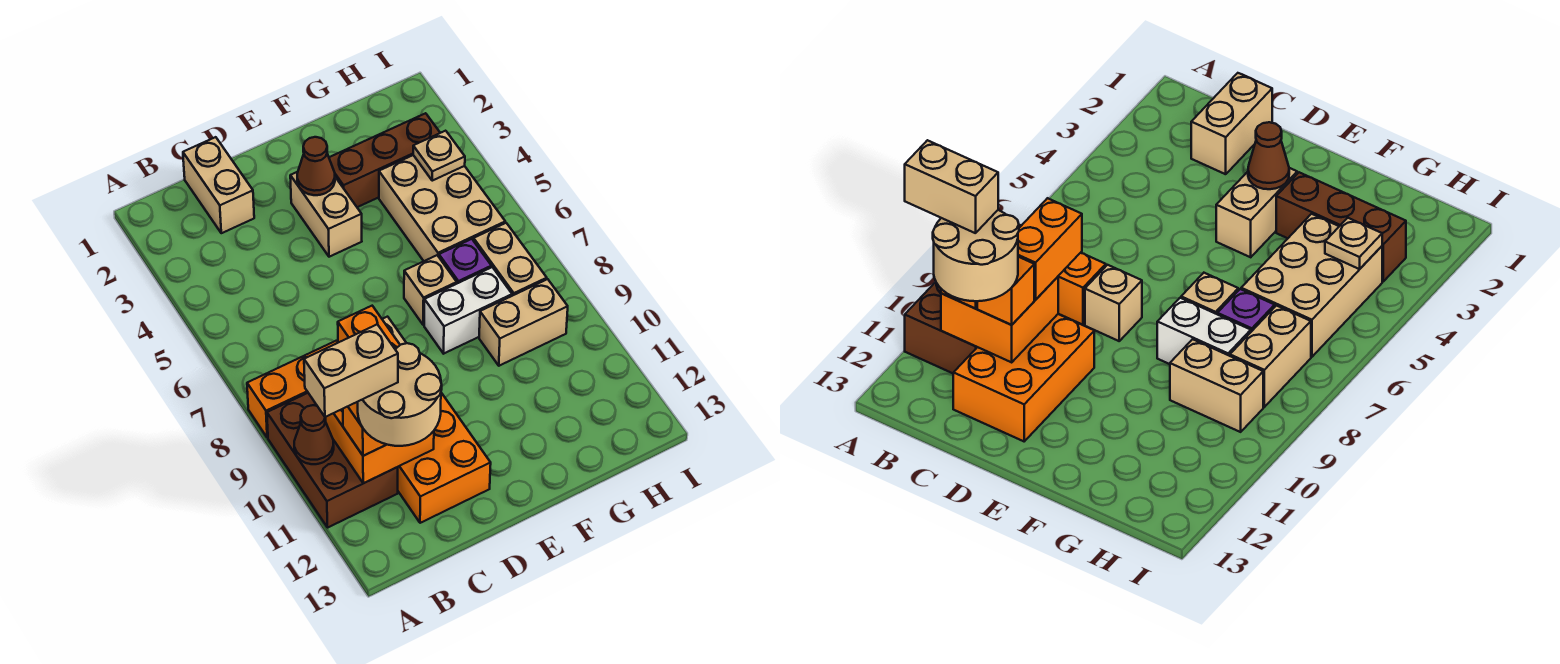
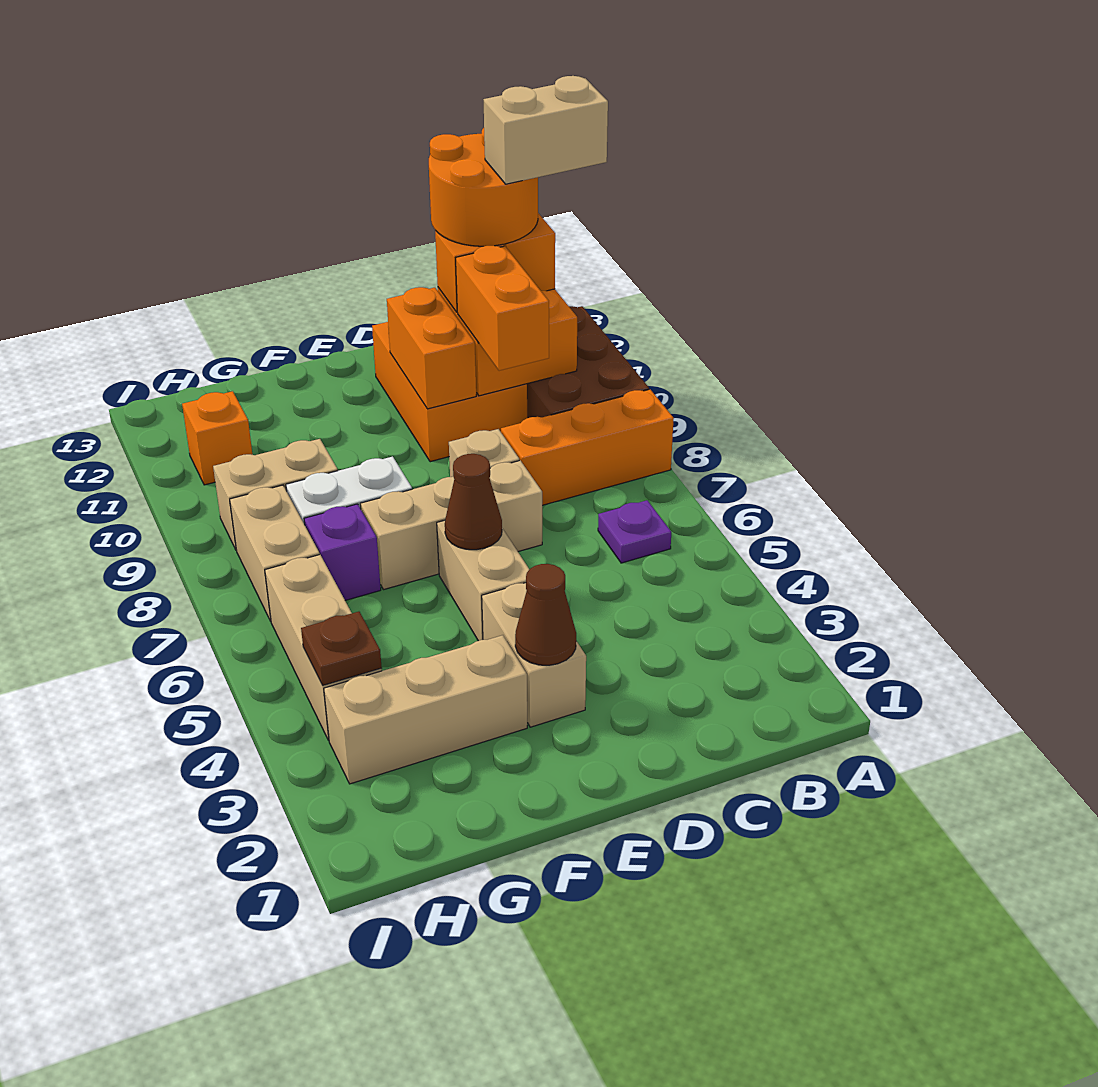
brown cone A10 level 2 -> brown cone E6 level 2
none -> purple plate B6 level 1
tan round brick B11:C12 level 4 -> orange round brick B11:C12 level 4
tan brick C1:C2 level 1 -> tan brick E5:E6 level 1
none -> orange brick D10:D11 level 2
brown brick F3:H3 level 1 -> tan brick F3:H3 level 1
tan brick F7 level 1 -> tan brick D7:F7 level 1
tan brick G4:H6 level 1 -> tan brick H4:H6 level 1
tan plate H4 level 2 -> brown plate H4 level 2
none -> orange brick H11 level 1

